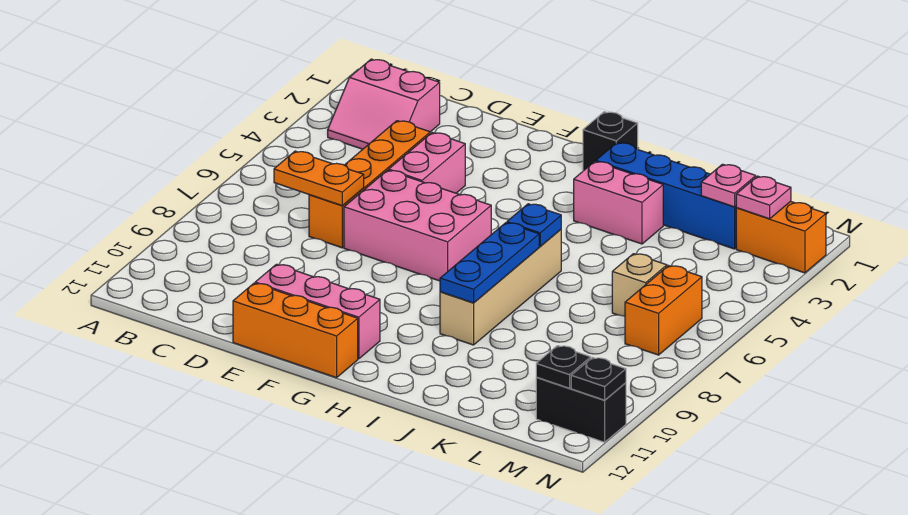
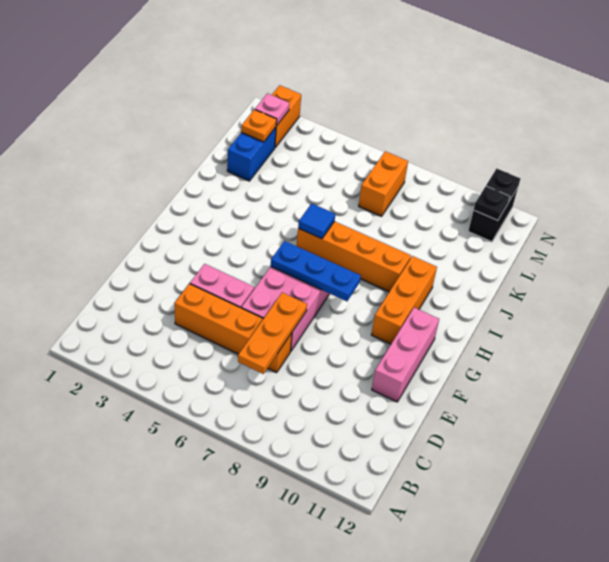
pink slope B2:C3 level 1 top 2 -> none
orange plate C7:D7 level 2 -> orange plate C7:E7 level 2
orange brick E12:G12 level 1 -> orange brick G10:I10 level 1
black brick H1 level 1 -> none
blue brick I2:L2 level 1 -> blue brick K2:L2 level 1
pink brick I3:J3 level 1 -> none
tan brick I6:I9 level 1 -> orange brick I6:I9 level 1
blue plate I6 level 2 -> blue tile I6 level 2
blue plate I7:I9 level 2 -> blue plate G6:G8 level 2
pink plate L2 level 2 -> orange plate L2 level 2
tan brick L6 level 1 -> none
orange brick M6:M7 level 1 -> orange brick L7:M7 level 1

